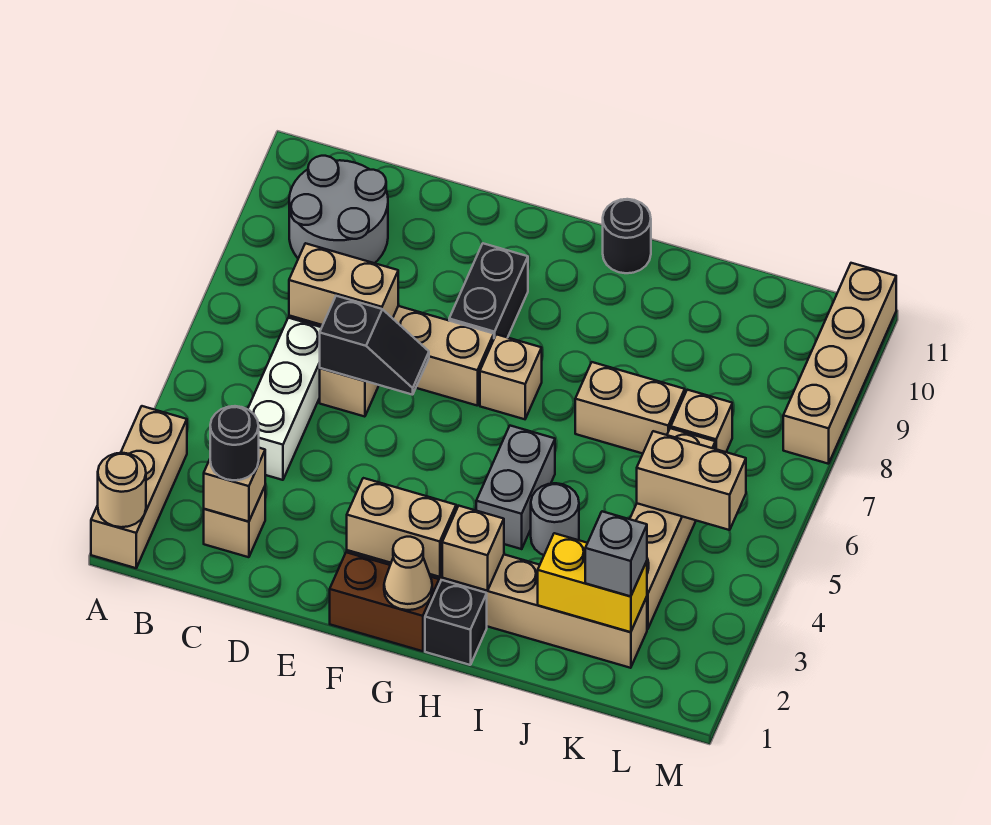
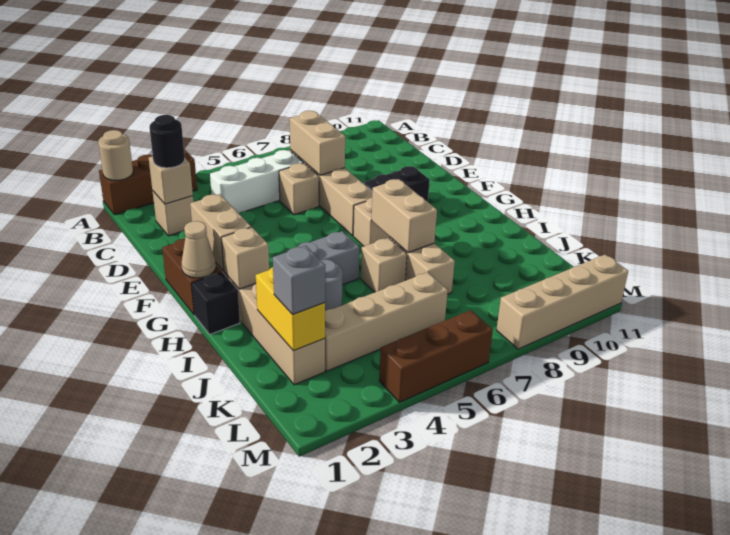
tan brick A1:A3 level 1 -> brown brick A1:A3 level 1
grey round brick B9:C10 level 1 -> none
black slope D6:E6 level 2 top D -> none
black round brick H11 level 1 -> none
tan brick K5:L5 level 2 -> tan brick H7:I7 level 2
tan brick K7 level 1 -> tan brick I6 level 1
none -> brown brick M4:M6 level 1

